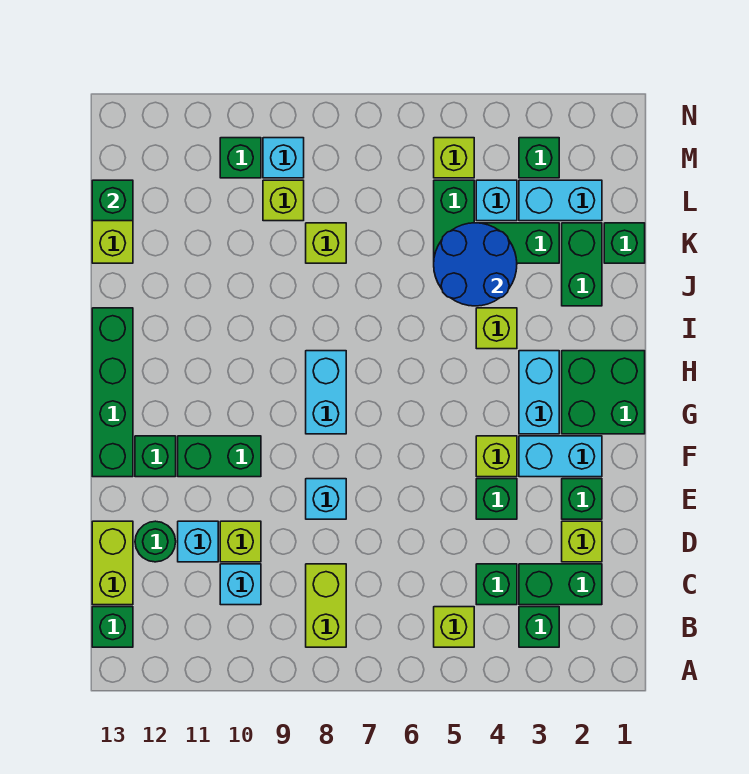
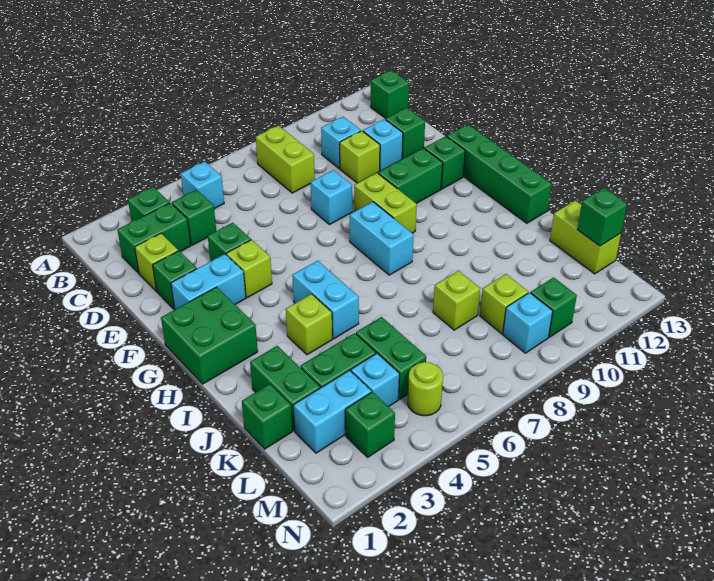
lime brick B5 level 1 -> cyan brick B5 level 1
lime brick C13:D13 level 1 -> lime brick F9:G9 level 1
green round brick D12 level 1 -> green brick D12 level 1
cyan brick G3:H3 level 1 -> cyan brick H5:I5 level 1
blue round brick J4:K5 level 2 -> none
lime brick M5 level 1 -> lime round brick M5 level 1

